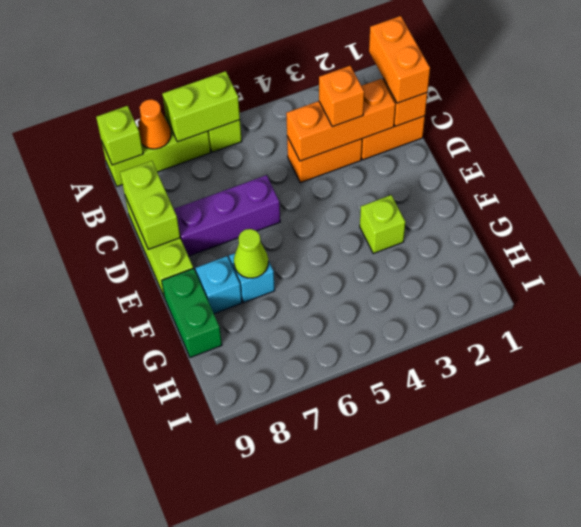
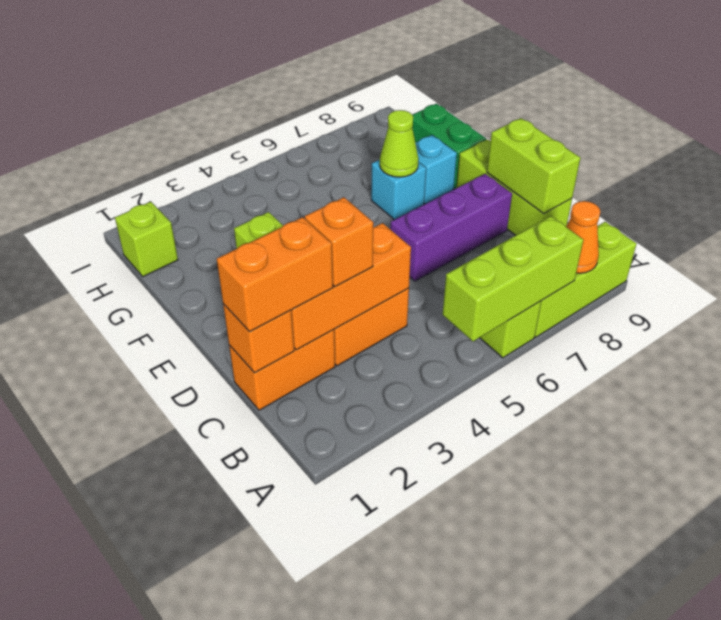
lime brick A6:A7 level 2 -> lime brick A5:A7 level 2
lime brick A9 level 2 -> lime brick H1 level 1
orange brick B1:C1 level 3 -> orange brick C1:C2 level 3

